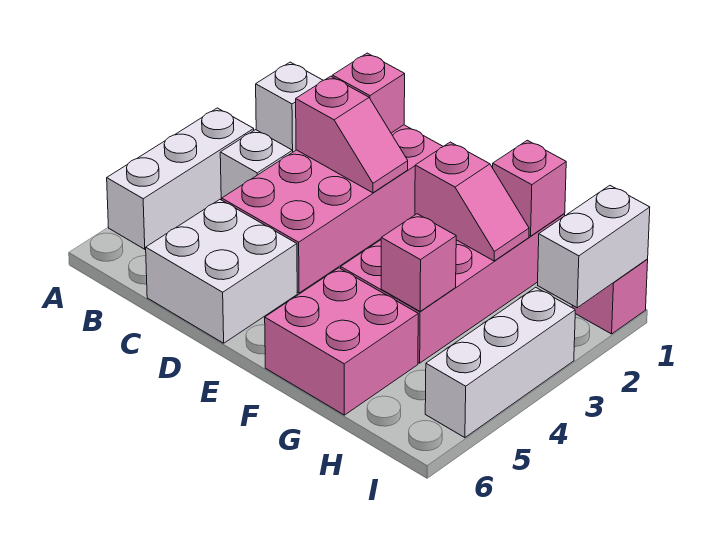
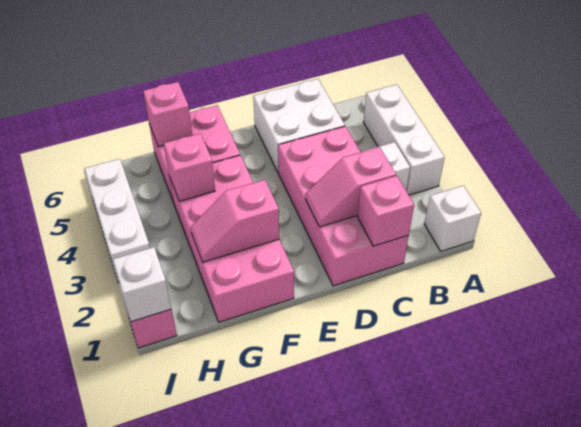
pink brick G1 level 2 -> pink brick G6 level 2
white brick I1:I2 level 2 -> white brick I1 level 2

